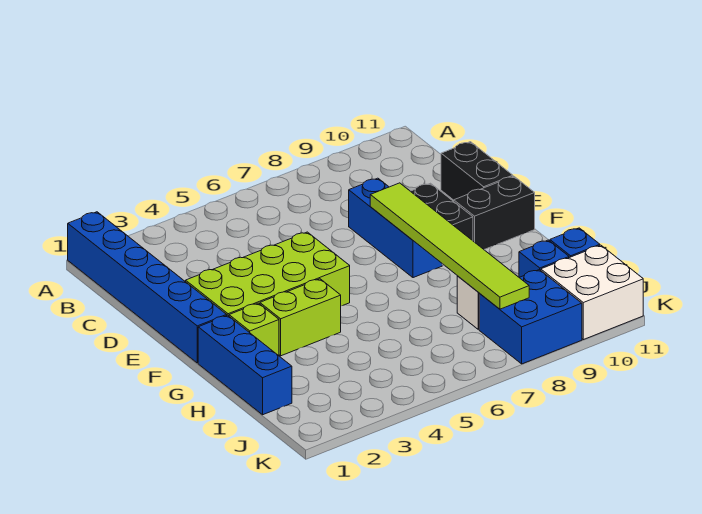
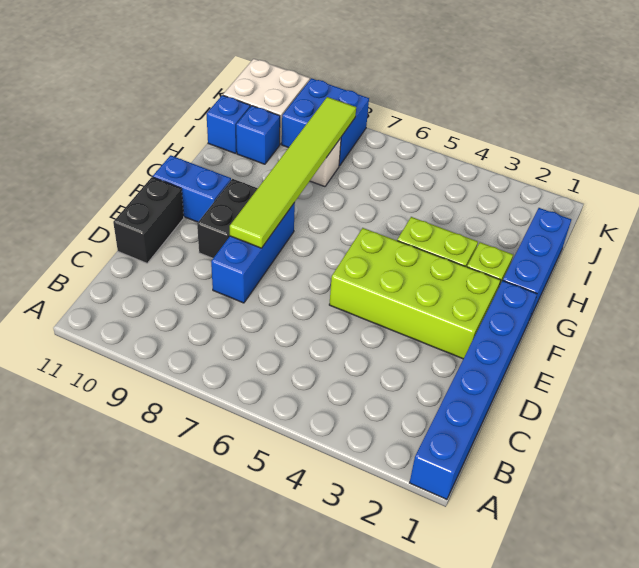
black brick F10:F11 level 1 -> blue brick F10:F11 level 1

